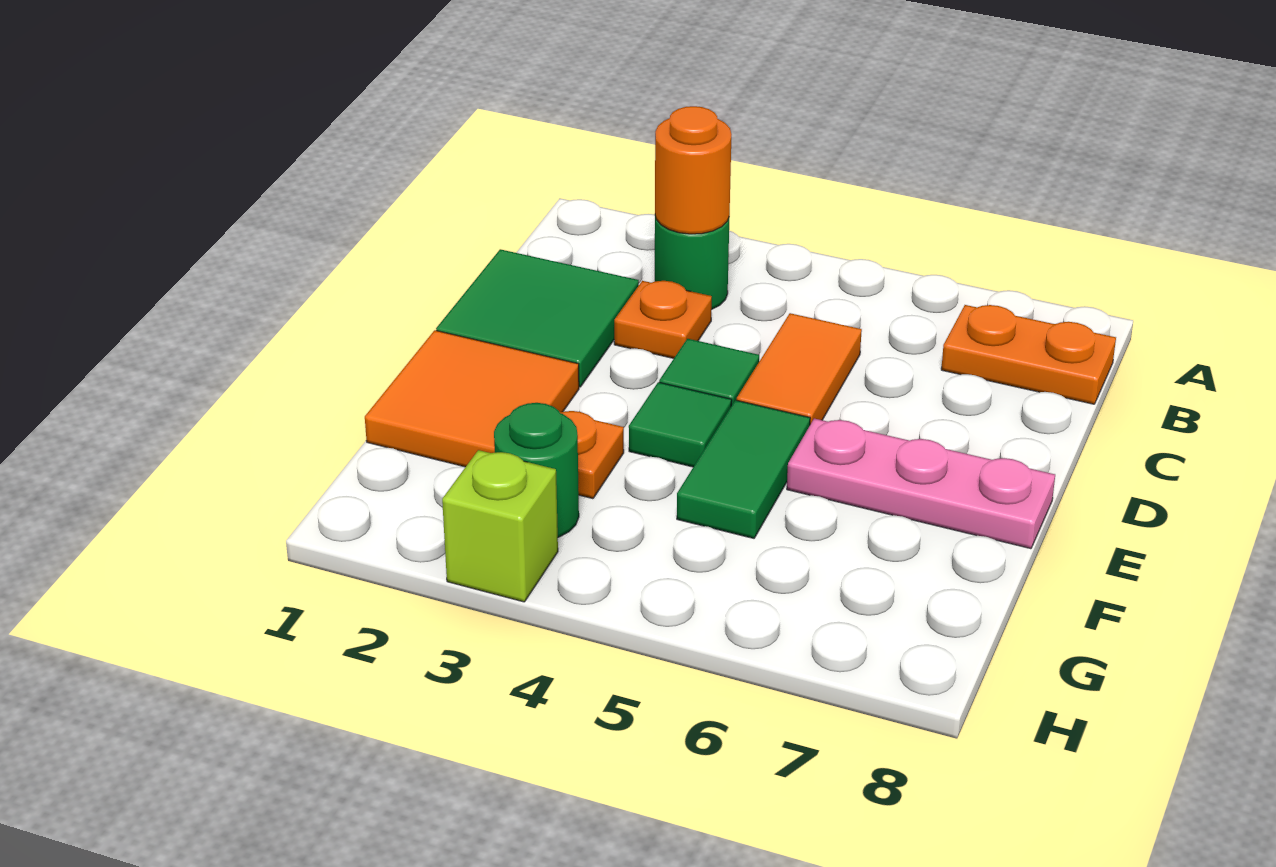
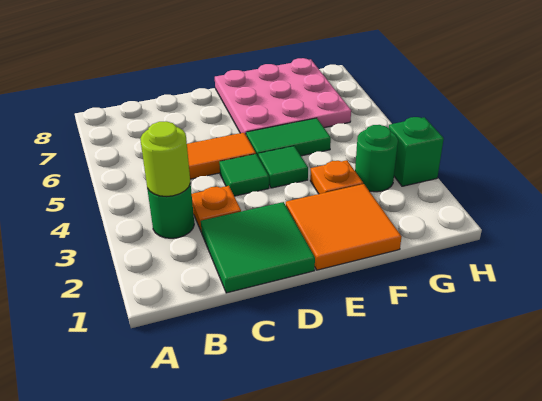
orange round brick B3 level 2 -> lime round brick B3 level 2
orange plate B7:B8 level 1 -> none
pink plate E6:E8 level 1 -> pink plate E6:G8 level 1
lime brick H3 level 1 -> green brick H3 level 1

